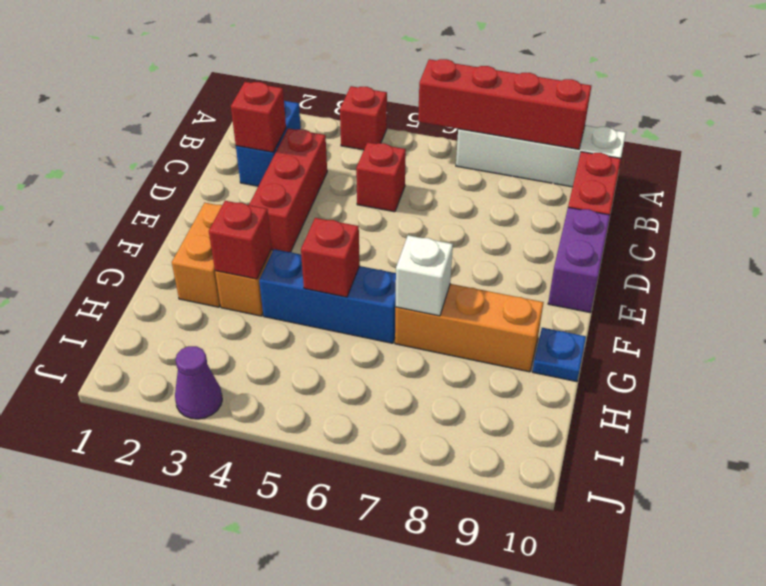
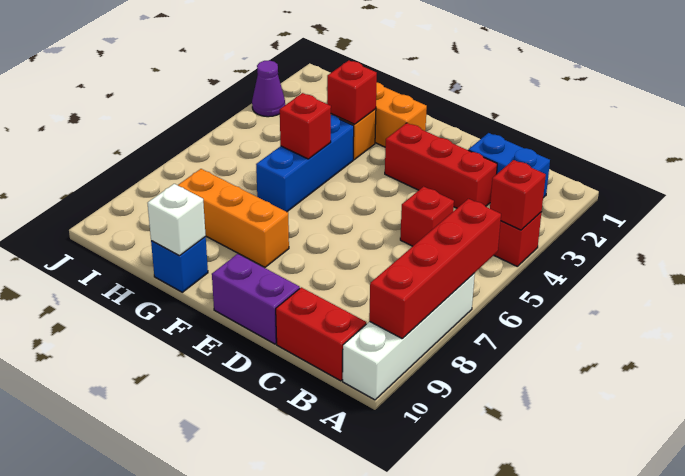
red brick C2 level 2 -> red brick A4 level 2
orange brick G7:G9 level 1 -> orange brick F8:H8 level 1
white brick G7 level 2 -> white brick G10 level 2
blue plate G10 level 1 -> blue brick G10 level 1

